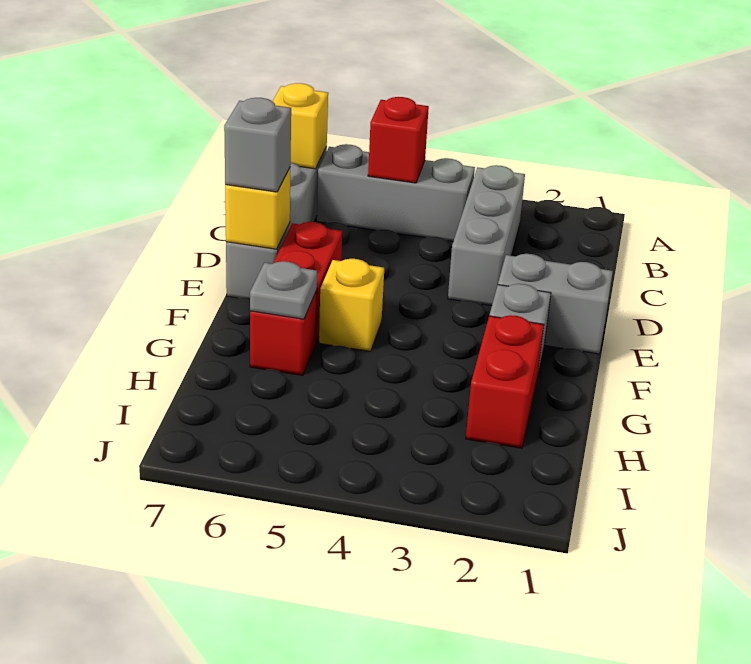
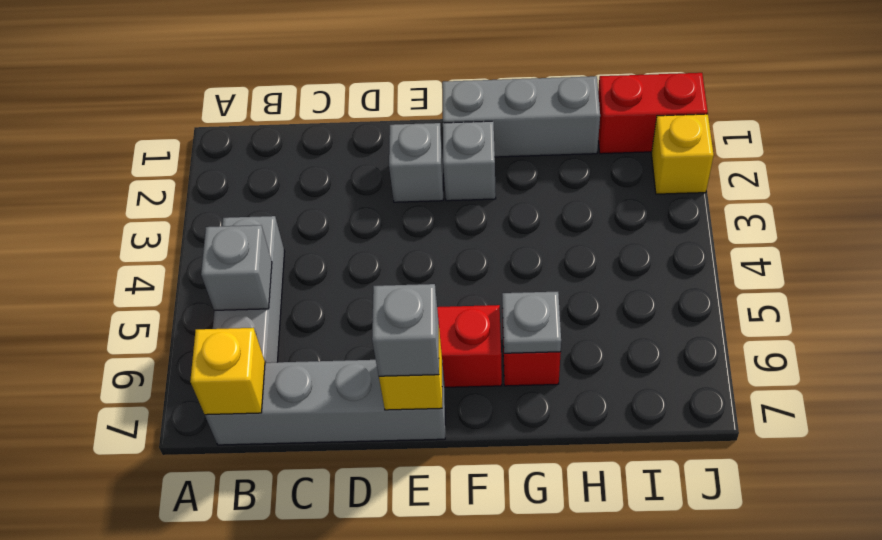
grey brick B3:D3 level 1 -> grey brick F1:H1 level 1
red brick B5 level 2 -> grey brick B5 level 2
grey brick E1:E2 level 1 -> grey brick E2 level 1
yellow brick F5 level 1 -> yellow brick J2 level 1
red brick G2:H2 level 1 -> red brick I1:J1 level 1

